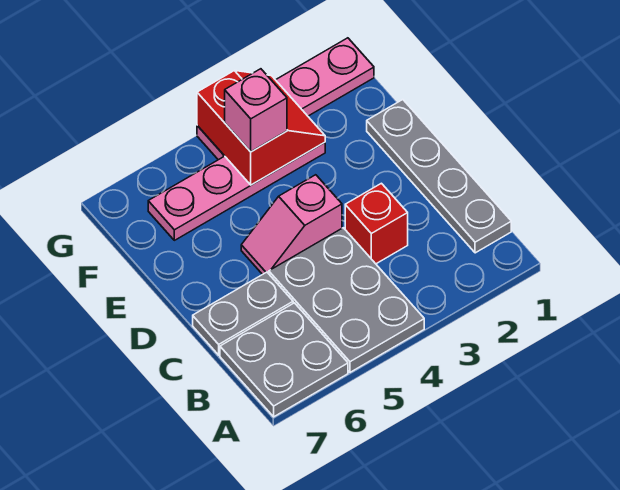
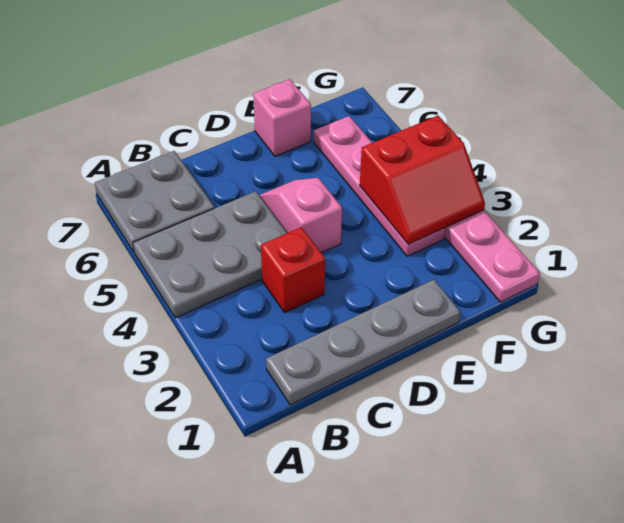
grey plate C6:C7 level 1 -> none
pink brick F4 level 3 -> pink brick E7 level 1

